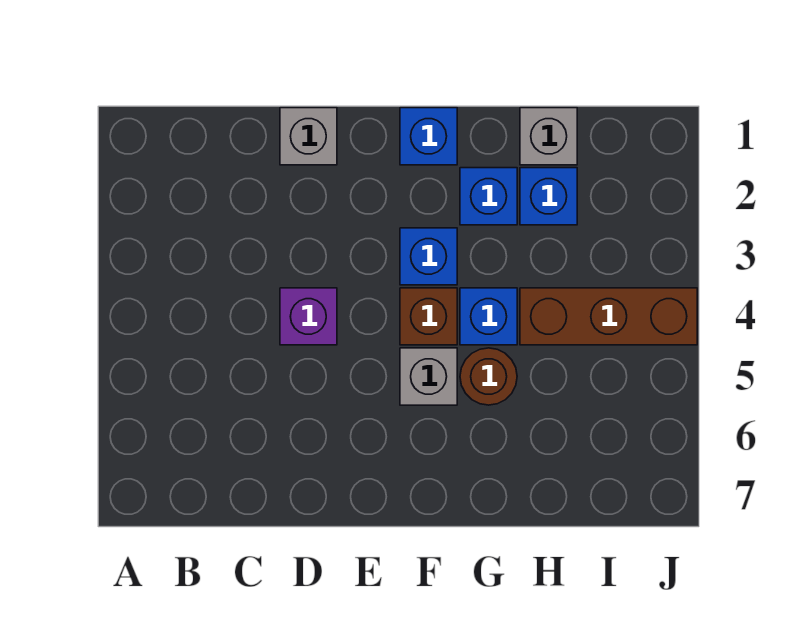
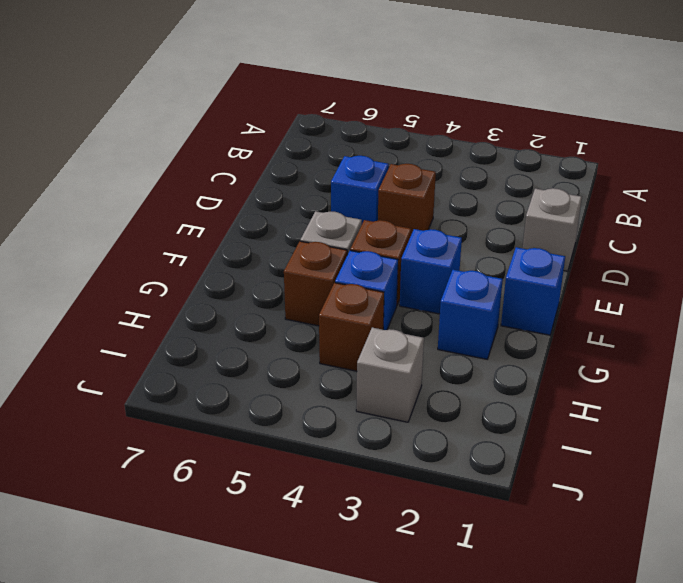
purple brick D4 level 1 -> brown brick D4 level 1
brown round brick G5 level 1 -> brown brick G5 level 1
grey brick H1 level 1 -> grey brick I3 level 1
blue brick H2 level 1 -> blue brick D5 level 1
brown brick H4:J4 level 1 -> brown brick H4 level 1

